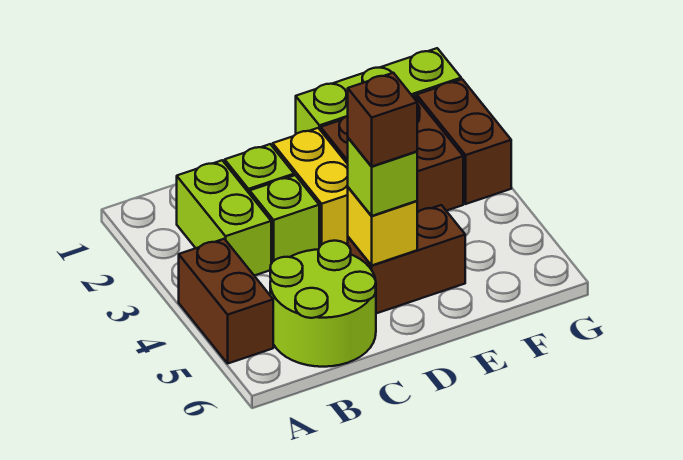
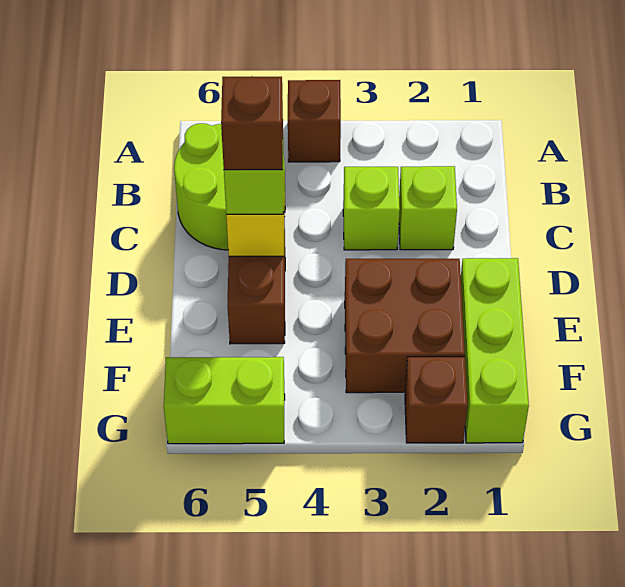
brown brick A4:A5 level 1 -> brown brick A4 level 1
lime brick B2:B3 level 1 -> lime brick G5:G6 level 1
yellow brick D2:D3 level 1 -> none
brown brick G2:G3 level 1 -> brown brick G2 level 1

